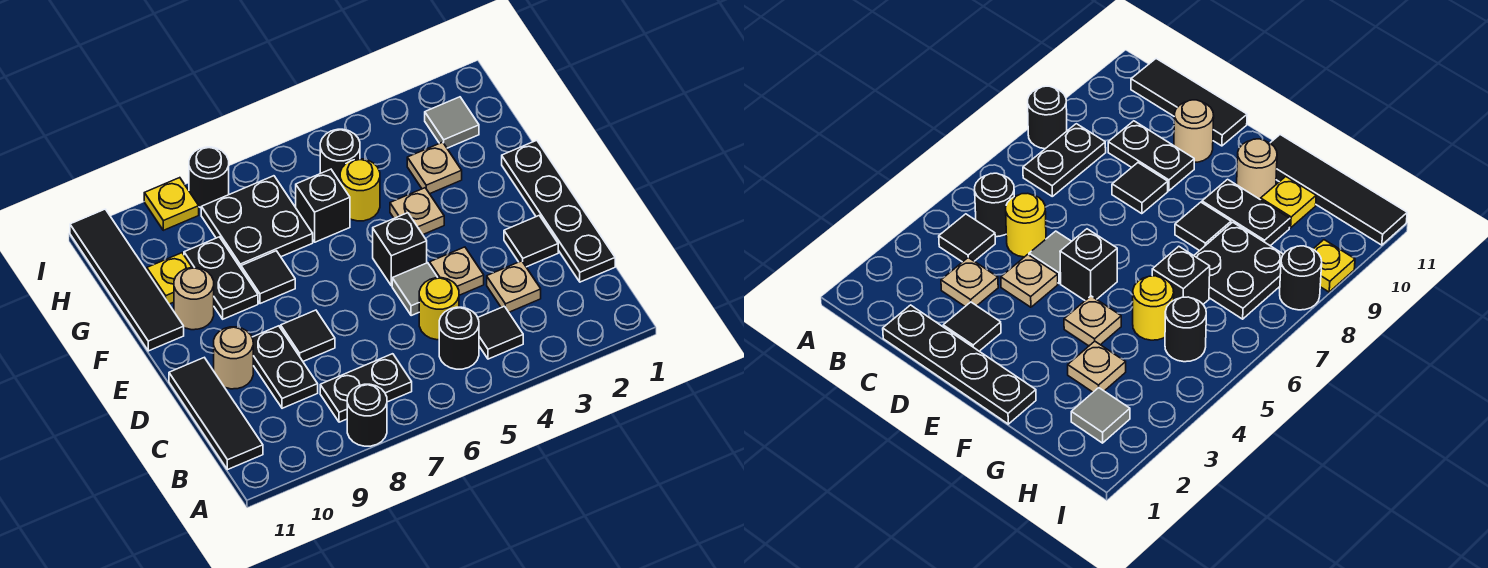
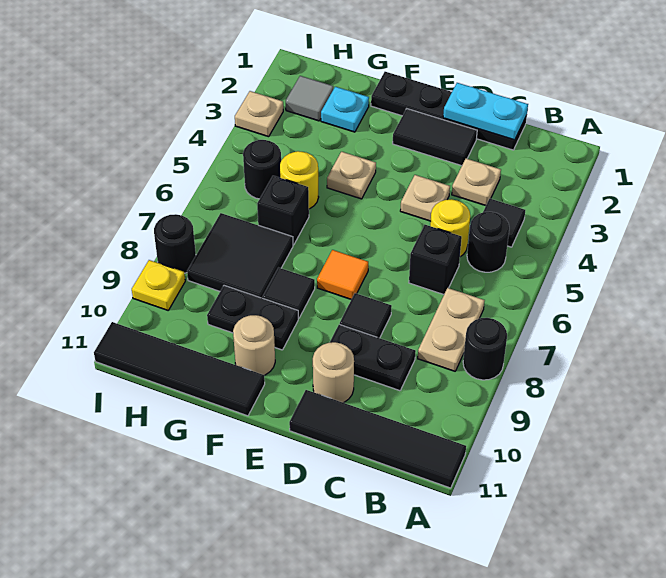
black plate B7:B8 level 1 -> tan plate B7:B8 level 1
black tile B11:D11 level 1 -> black tile A11:D11 level 1
none -> cyan plate C1:D1 level 2
black tile D2 level 1 -> black tile D2:E2 level 1
grey tile D5 level 1 -> none
black brick E5 level 1 -> black brick C6 level 1
none -> orange tile E7 level 1
none -> cyan plate G2 level 1
tan plate G3 level 1 -> tan plate I3 level 1
black plate G7:H8 level 1 -> black tile G7:H8 level 1
yellow plate G10 level 1 -> none

